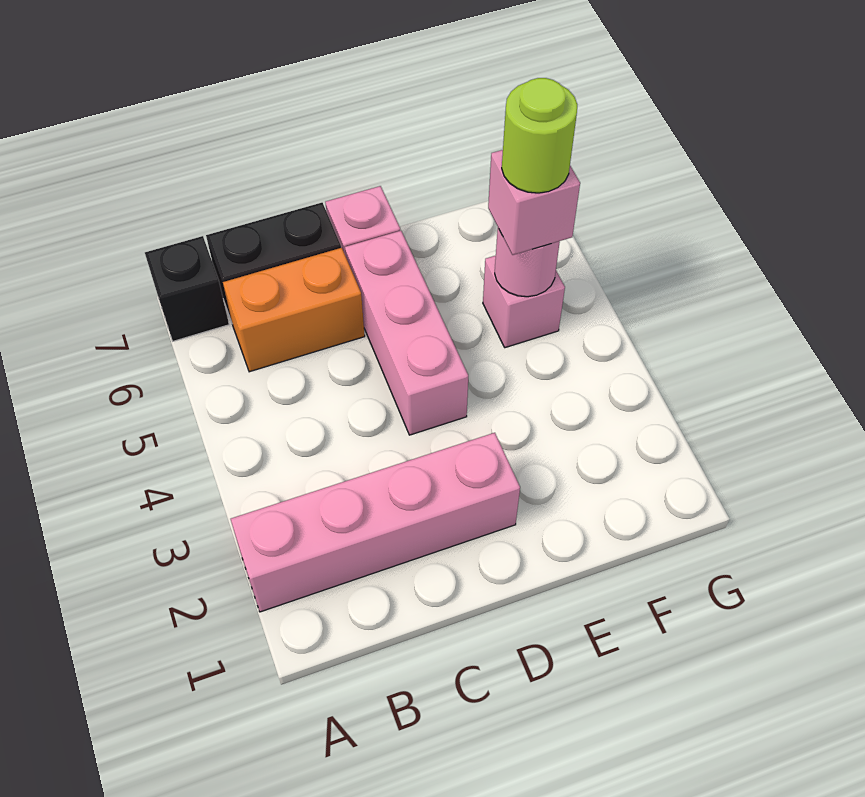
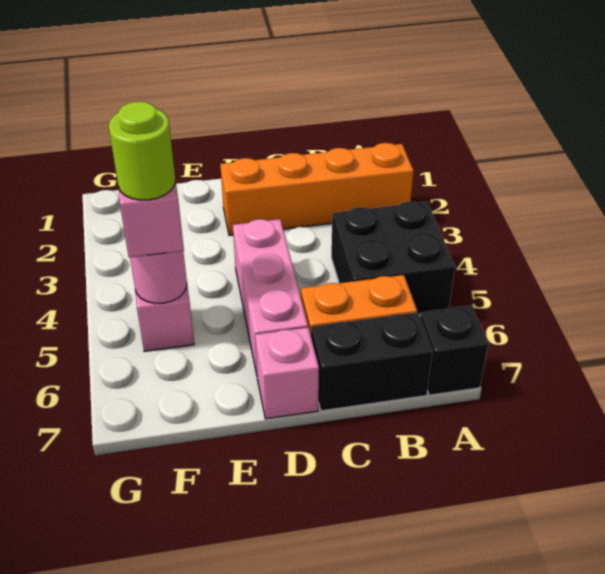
pink brick A2:D2 level 1 -> orange brick A2:D2 level 1
none -> black brick A4:B5 level 1

